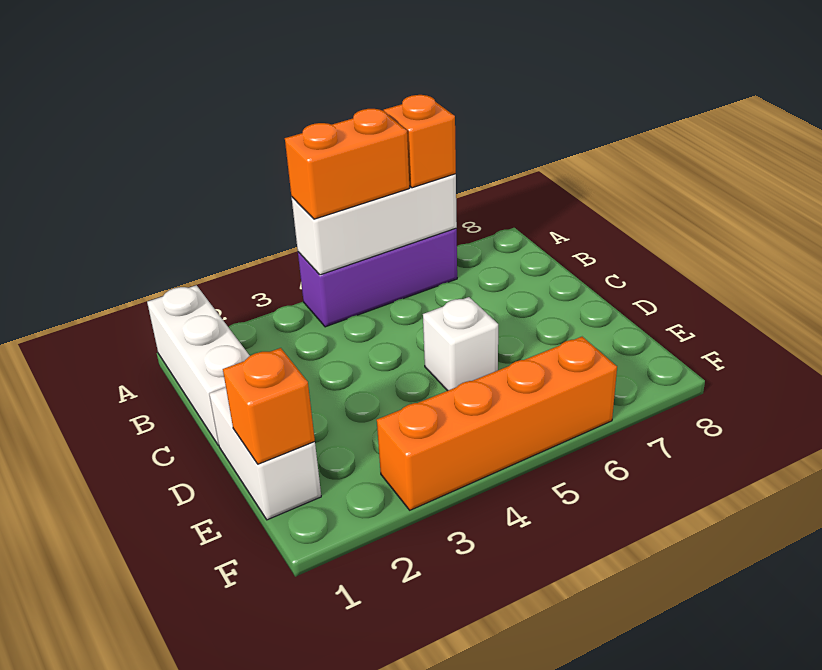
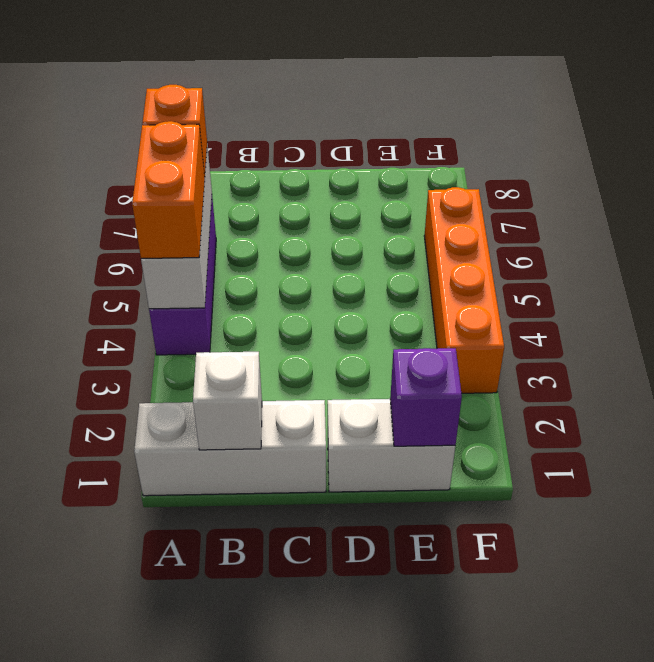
white brick D5 level 1 -> white brick B1 level 2
orange brick E1 level 2 -> purple brick E1 level 2

